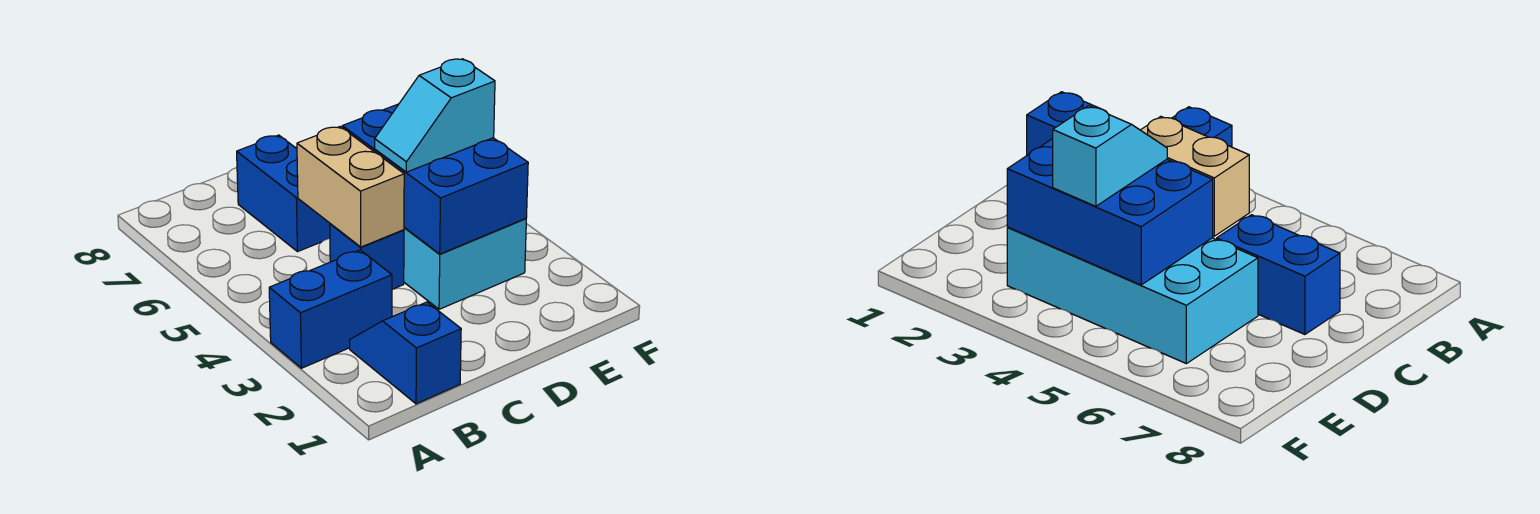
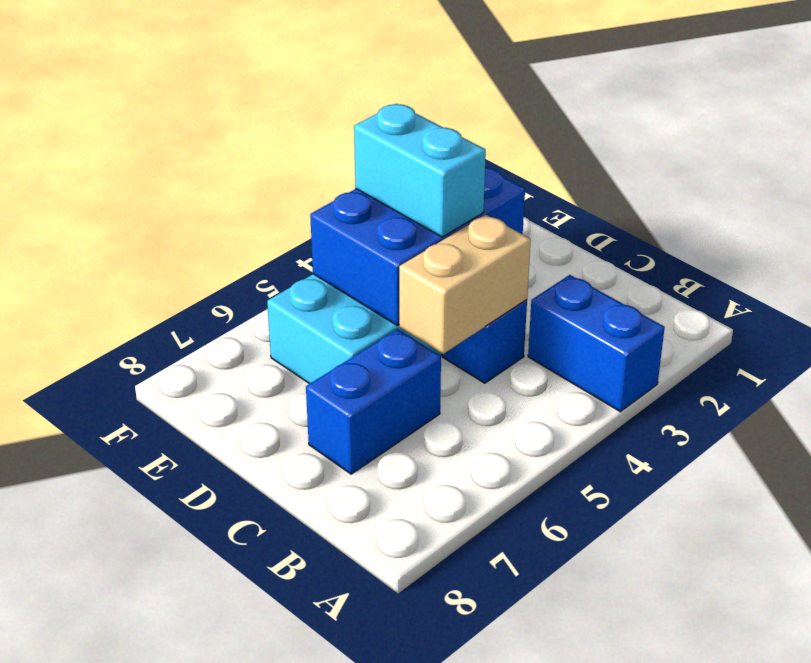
blue slope B1:B2 level 1 top 1 -> none
cyan slope D4:E4 level 3 top E -> cyan brick D4:E4 level 3

